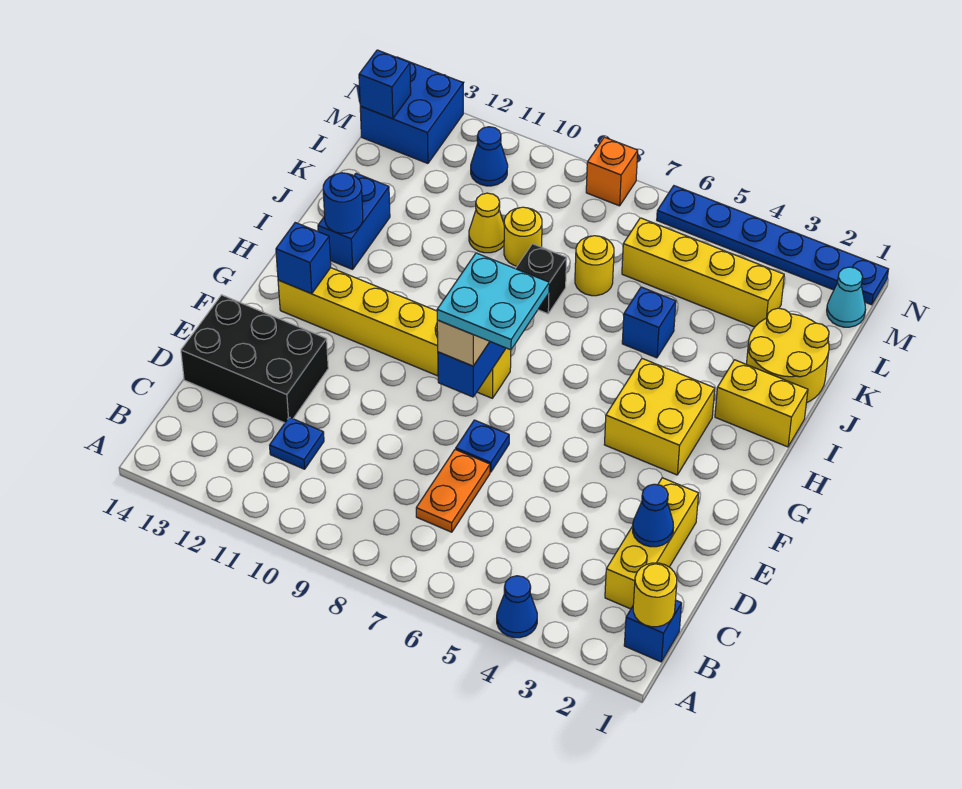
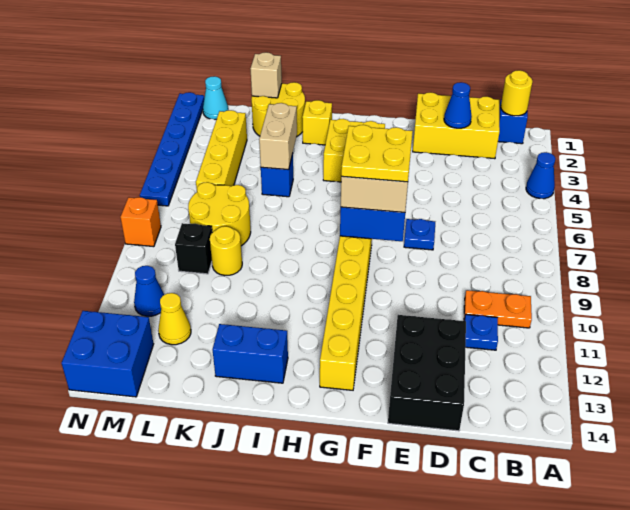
yellow brick C2:E2 level 1 -> yellow brick C1:E2 level 1
orange plate C7:D7 level 1 -> orange plate B10:C10 level 1
cyan plate F7:G8 level 4 -> yellow plate F7:G8 level 4
blue brick G13 level 2 -> none
yellow brick I1:I2 level 1 -> yellow brick I2 level 1
blue round brick I13 level 2 -> none
none -> tan brick J4:J5 level 2
black brick J8 level 1 -> black brick L9 level 1
none -> tan brick K1 level 2
yellow round brick K7 level 1 -> yellow round brick K7:L8 level 1
yellow cone K10 level 1 -> yellow cone L12 level 1
blue brick M14 level 2 -> none

